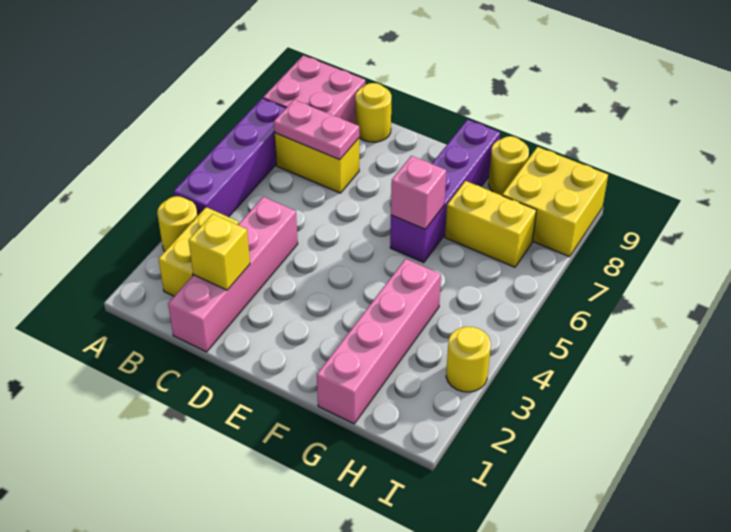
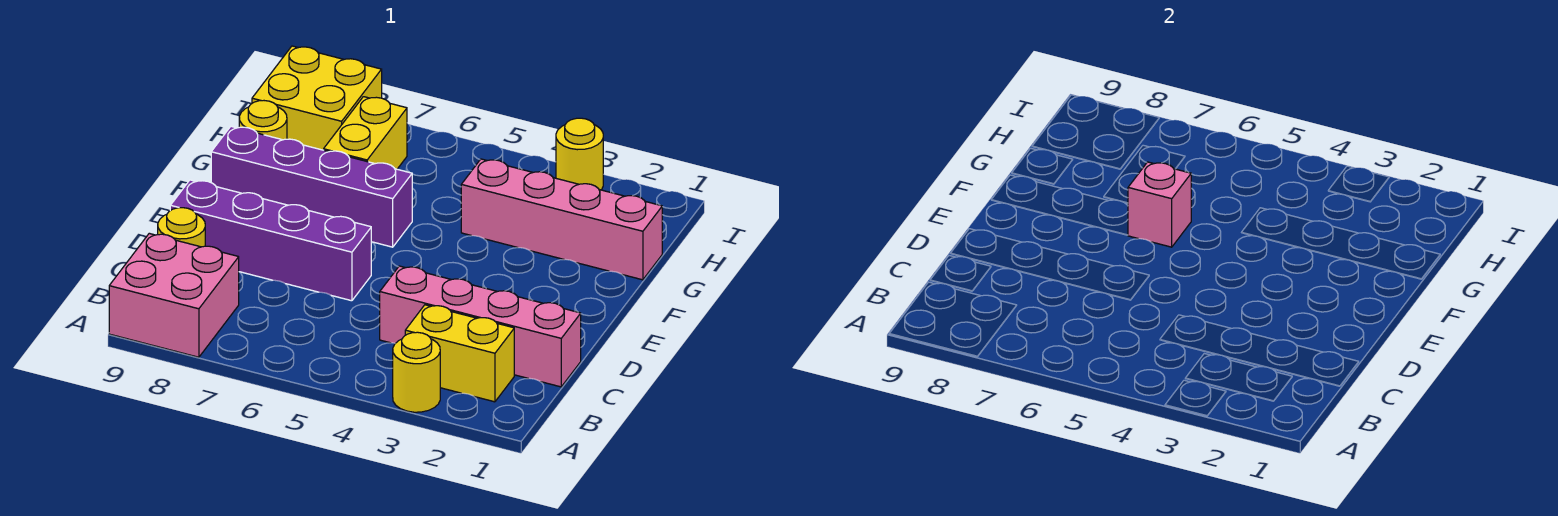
purple brick A4:A7 level 1 -> purple brick D6:D9 level 1
yellow brick B7:C7 level 1 -> none
pink plate B7:C7 level 2 -> none
yellow brick C2 level 2 -> none

